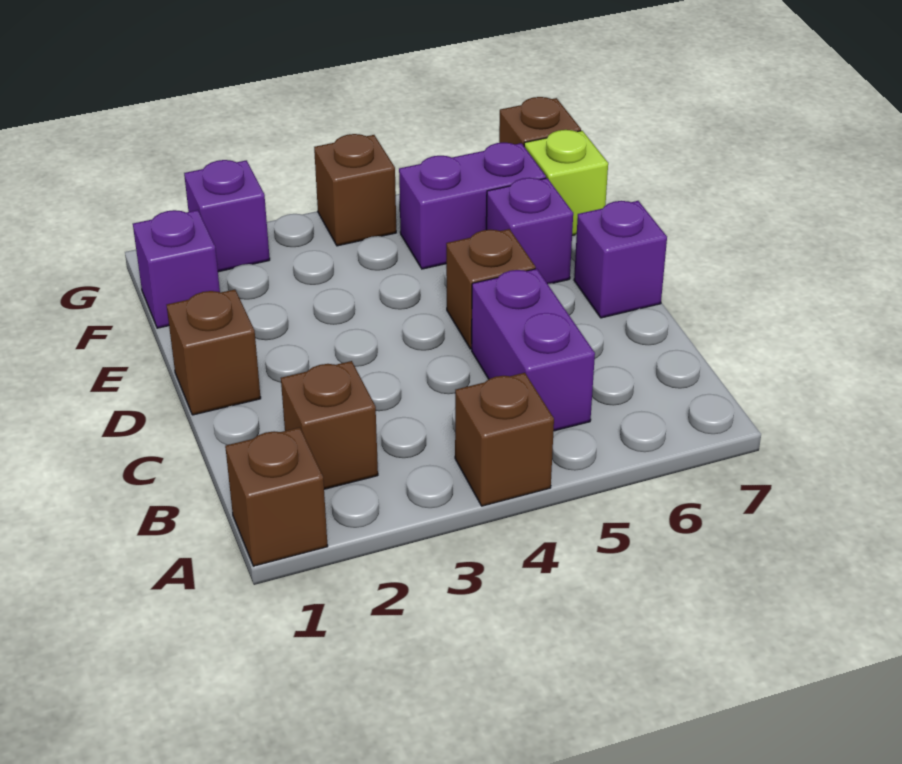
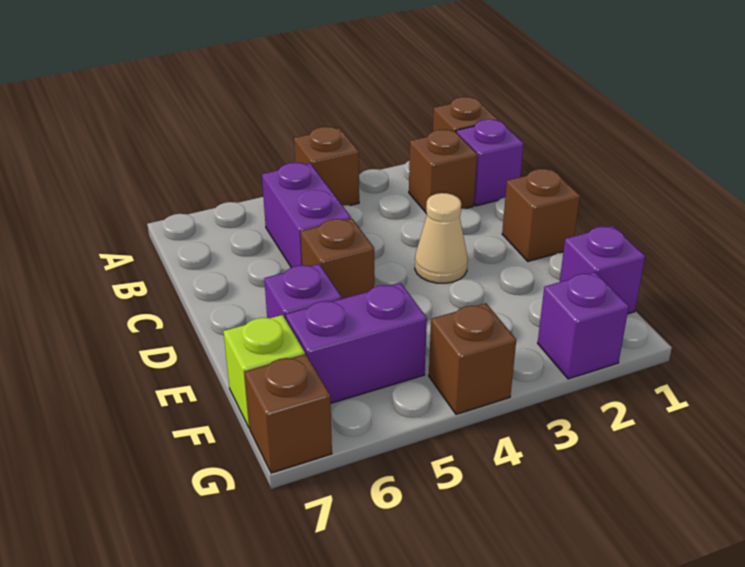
none -> tan cone D3 level 1
purple brick D7 level 1 -> purple brick B1 level 1

